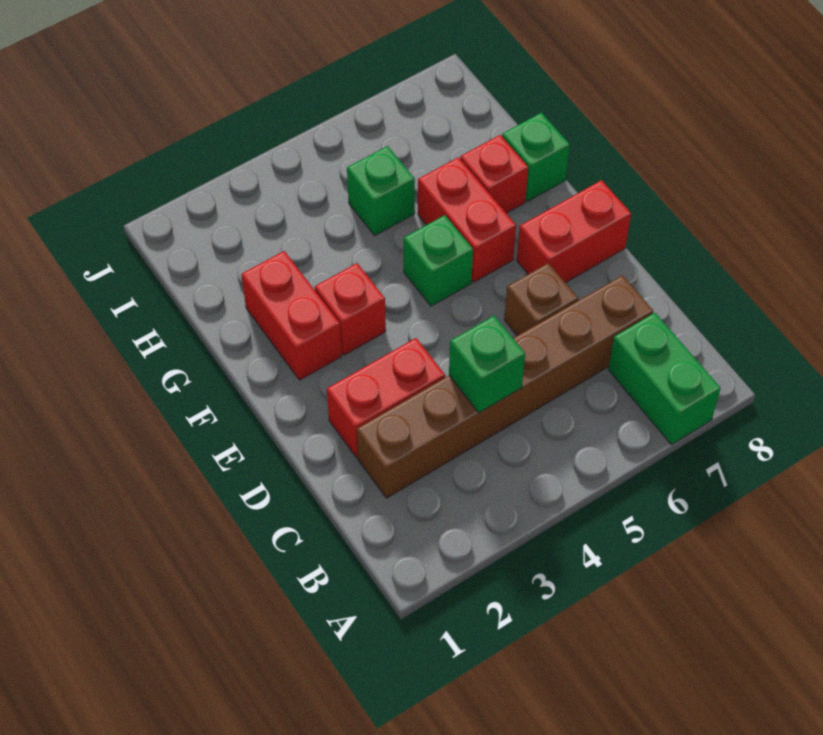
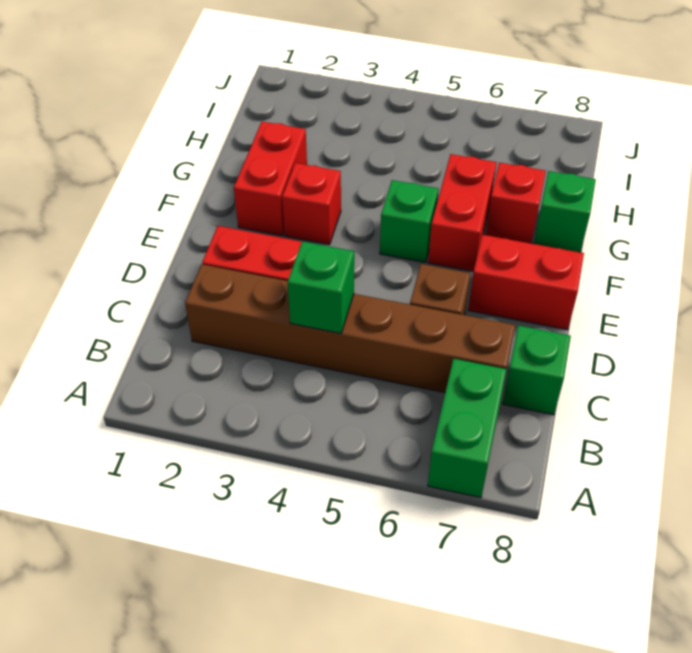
green brick H5 level 1 -> green brick C8 level 1

